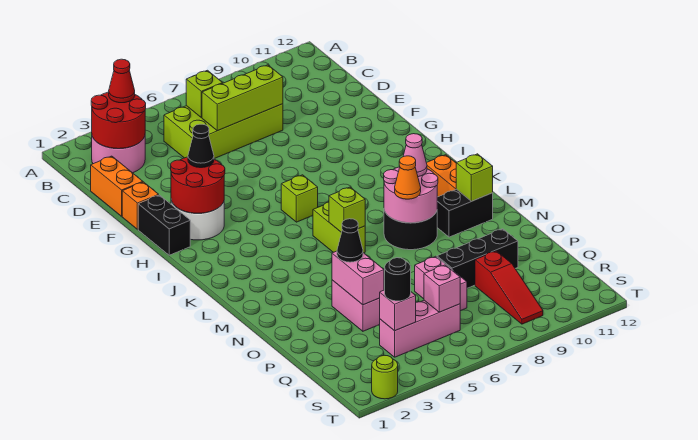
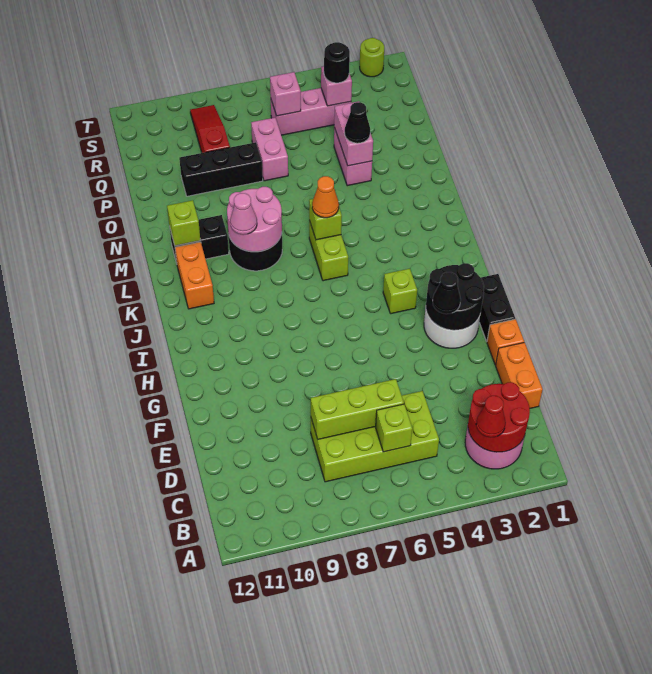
red round brick G2:H3 level 2 -> black round brick G2:H3 level 2
lime brick I6 level 1 -> lime brick I4 level 1
orange cone M8 level 3 -> orange cone L6 level 3

